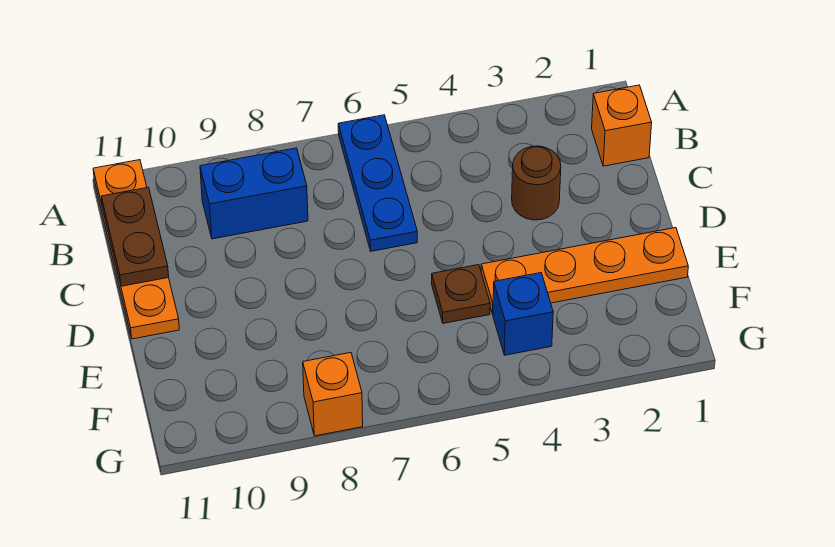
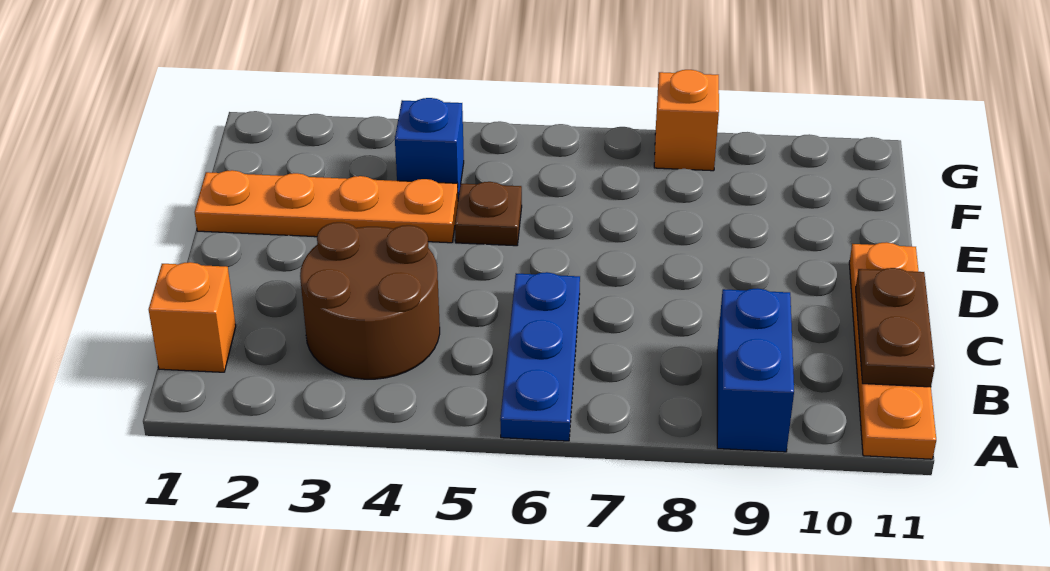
blue brick B8:B9 level 1 -> blue brick A9:B9 level 1
brown round brick C3 level 1 -> brown round brick B3:C4 level 1

